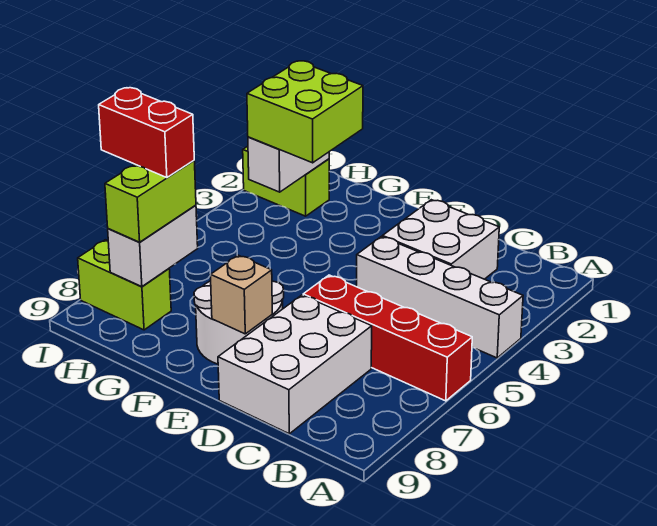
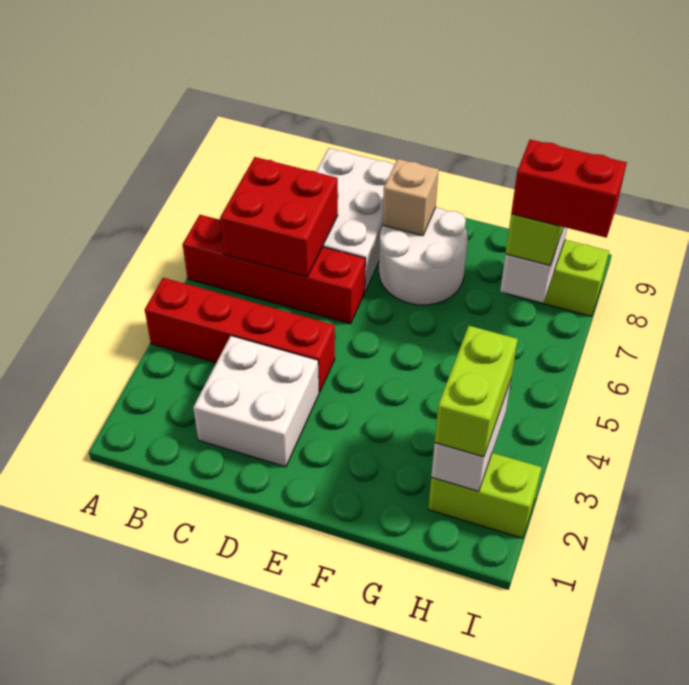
white brick A4:D4 level 1 -> red brick A4:D4 level 1
none -> red brick B6:C7 level 2
lime brick G2:H3 level 3 -> lime brick H2:H3 level 3

